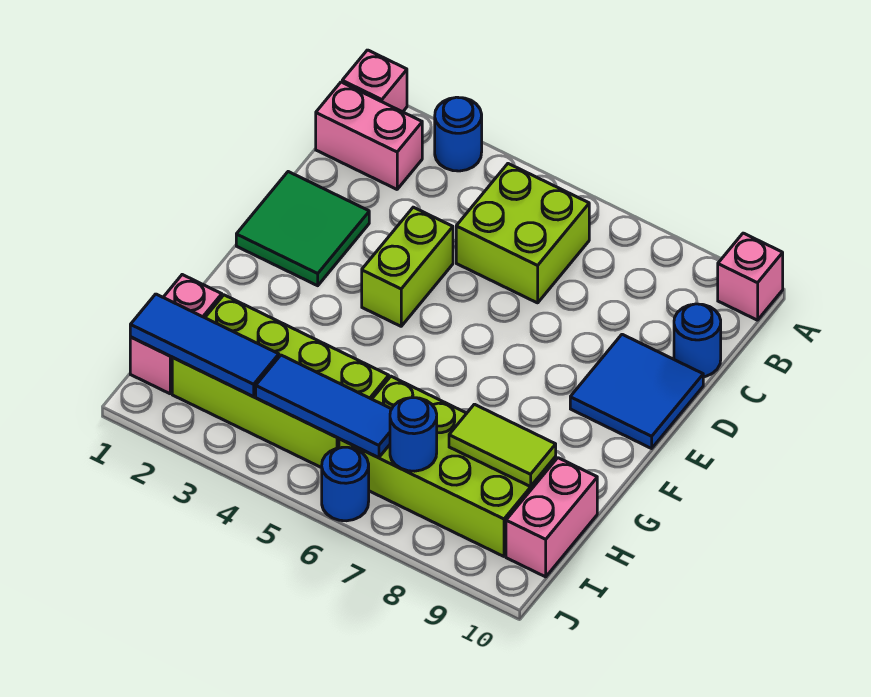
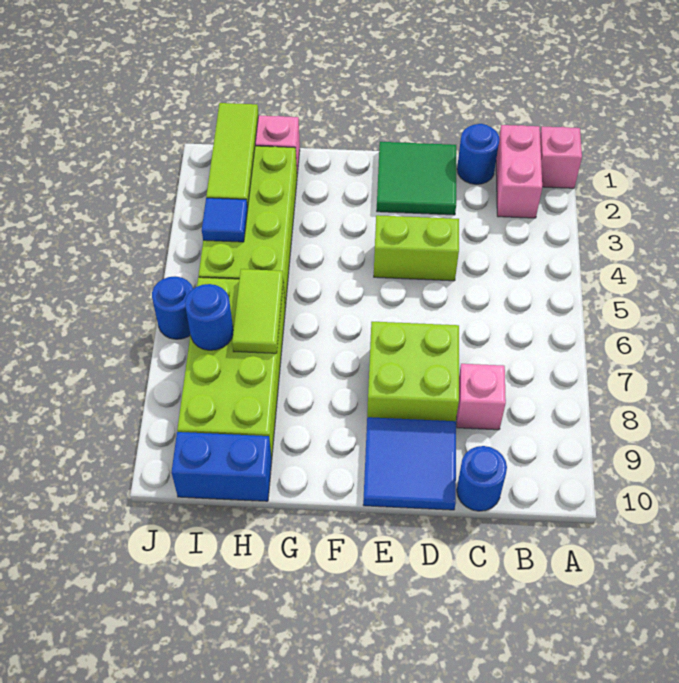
blue round brick A3 level 1 -> blue round brick C1 level 1
pink brick A10 level 1 -> pink brick C8 level 1
lime brick B5:C6 level 1 -> lime brick D7:E8 level 1
lime tile H8:H9 level 2 -> lime tile H6:H7 level 2
pink brick H10:I10 level 1 -> blue brick H10:I10 level 1
blue tile I1:I3 level 2 -> lime tile I1:I3 level 2
blue tile I4:I6 level 2 -> blue tile I4 level 2

